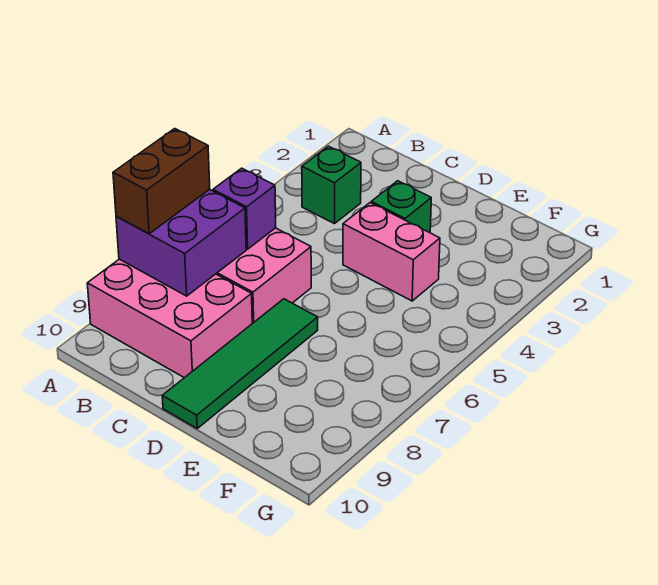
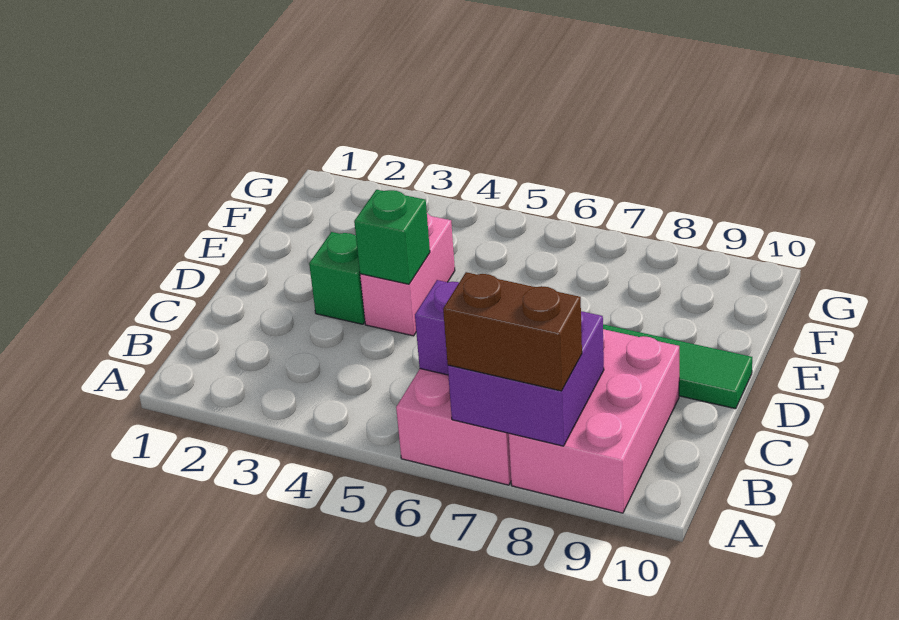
green brick B3 level 1 -> green brick D4 level 2

